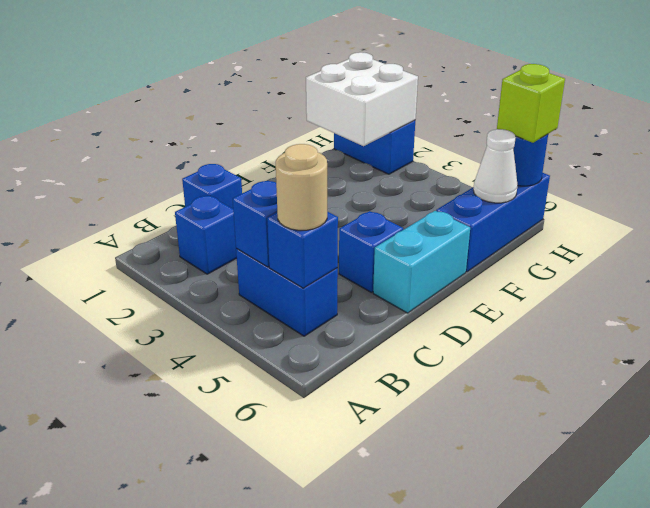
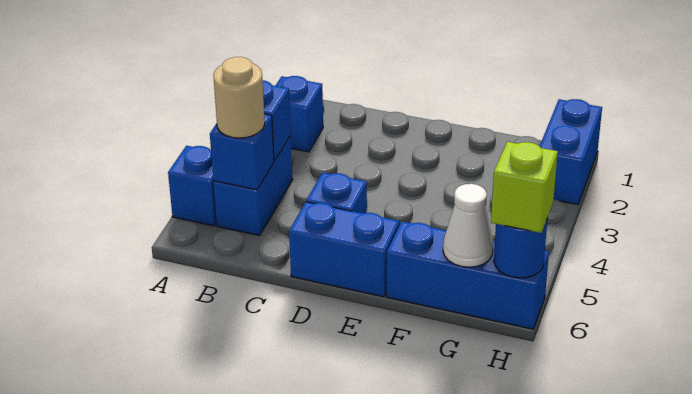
blue brick C1 level 1 -> blue brick A5 level 1
cyan brick D6:E6 level 1 -> blue brick D6:E6 level 1
white brick G1:H2 level 2 -> none

